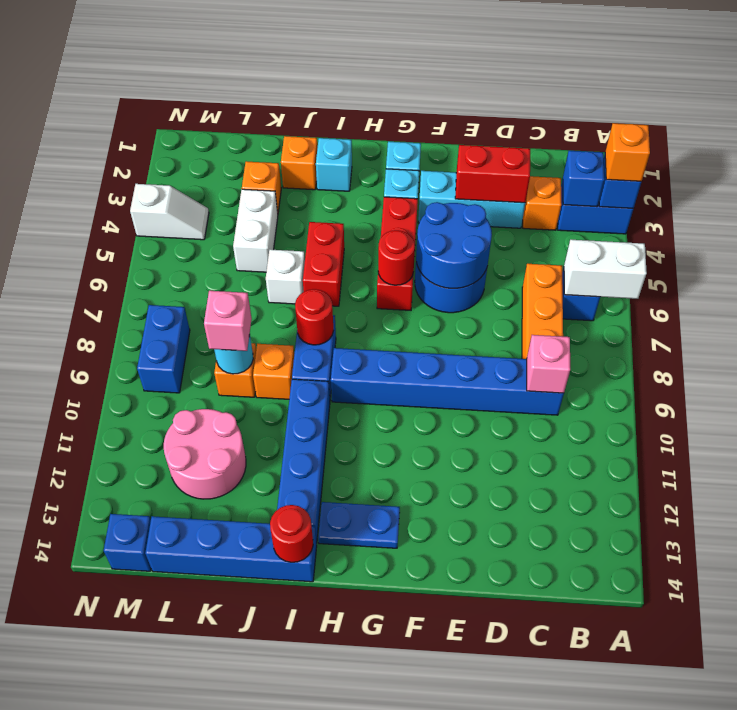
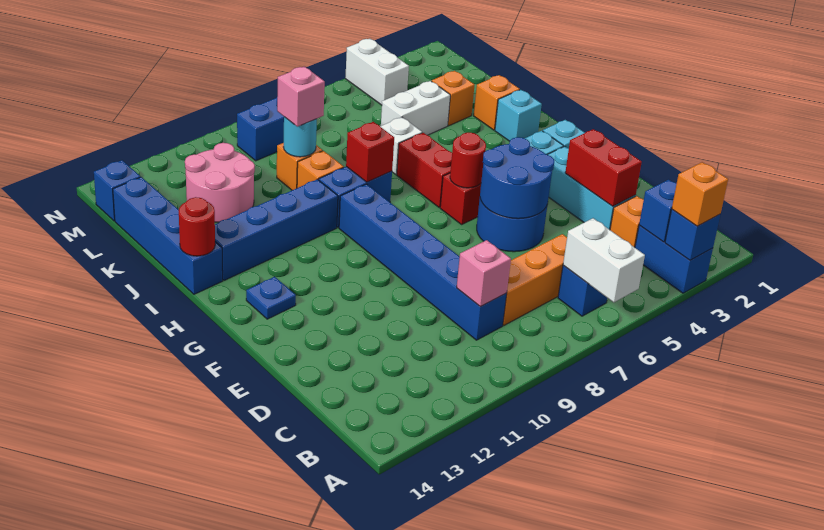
blue plate G13:H13 level 1 -> blue plate G13 level 1
red brick I5:I6 level 1 -> red brick H6:I6 level 1
red round brick I8 level 2 -> red brick I8 level 2
white slope M4:N4 level 1 top N -> white brick M4:N4 level 1

